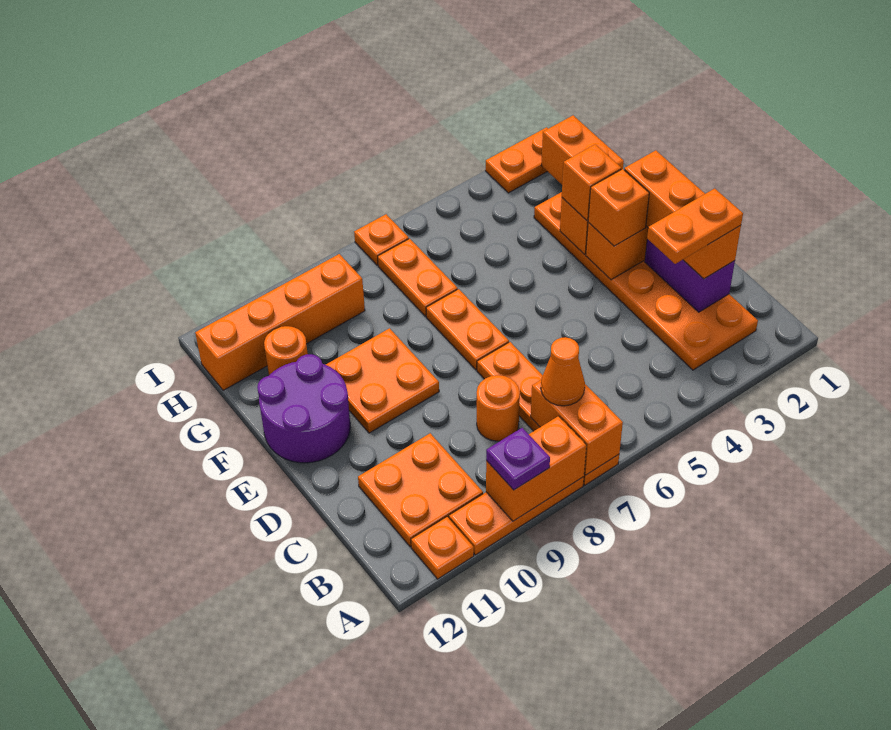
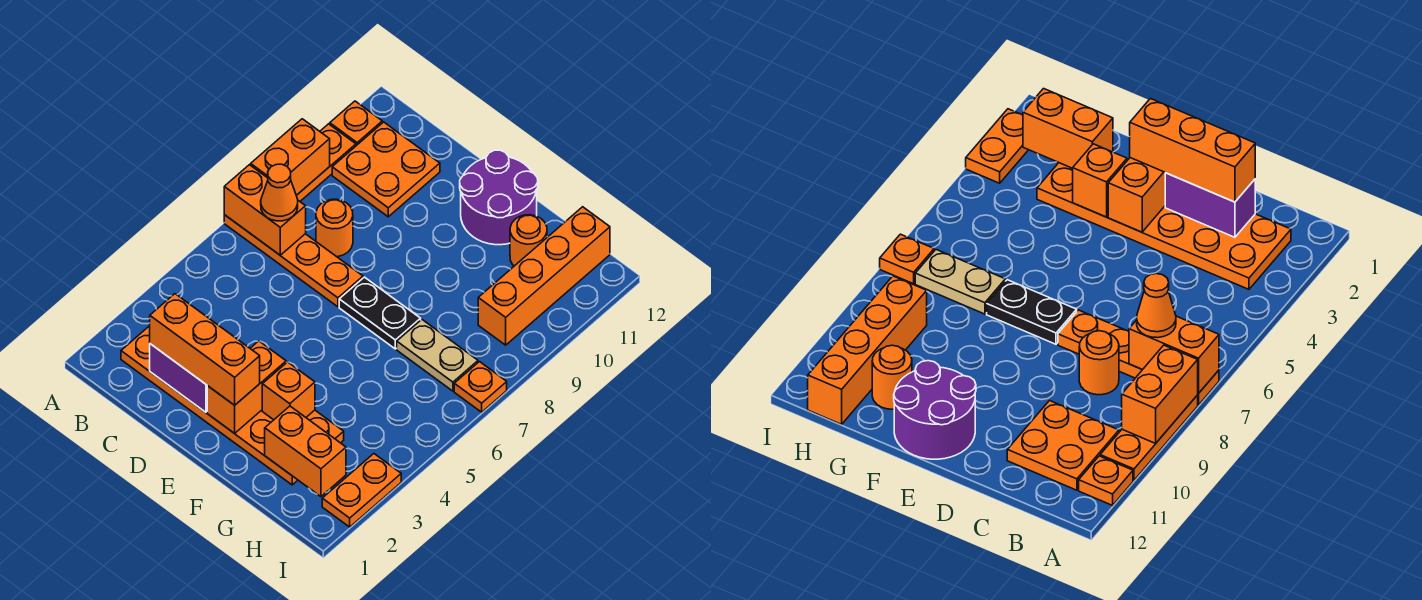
purple plate A9 level 3 -> none
orange plate C2:C3 level 4 -> none
orange brick E3 level 3 -> none
orange plate E7:F7 level 1 -> black plate E7:F7 level 1
orange plate E9:F10 level 1 -> none
orange brick F3 level 3 -> none
orange plate G7:H7 level 1 -> tan plate G7:H7 level 1

